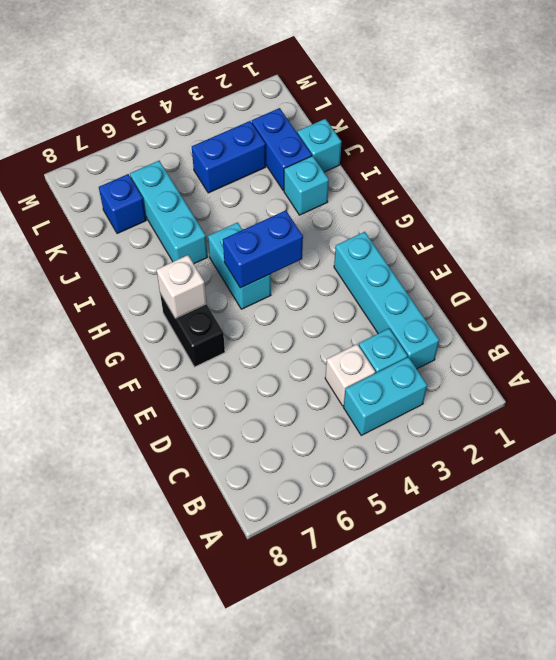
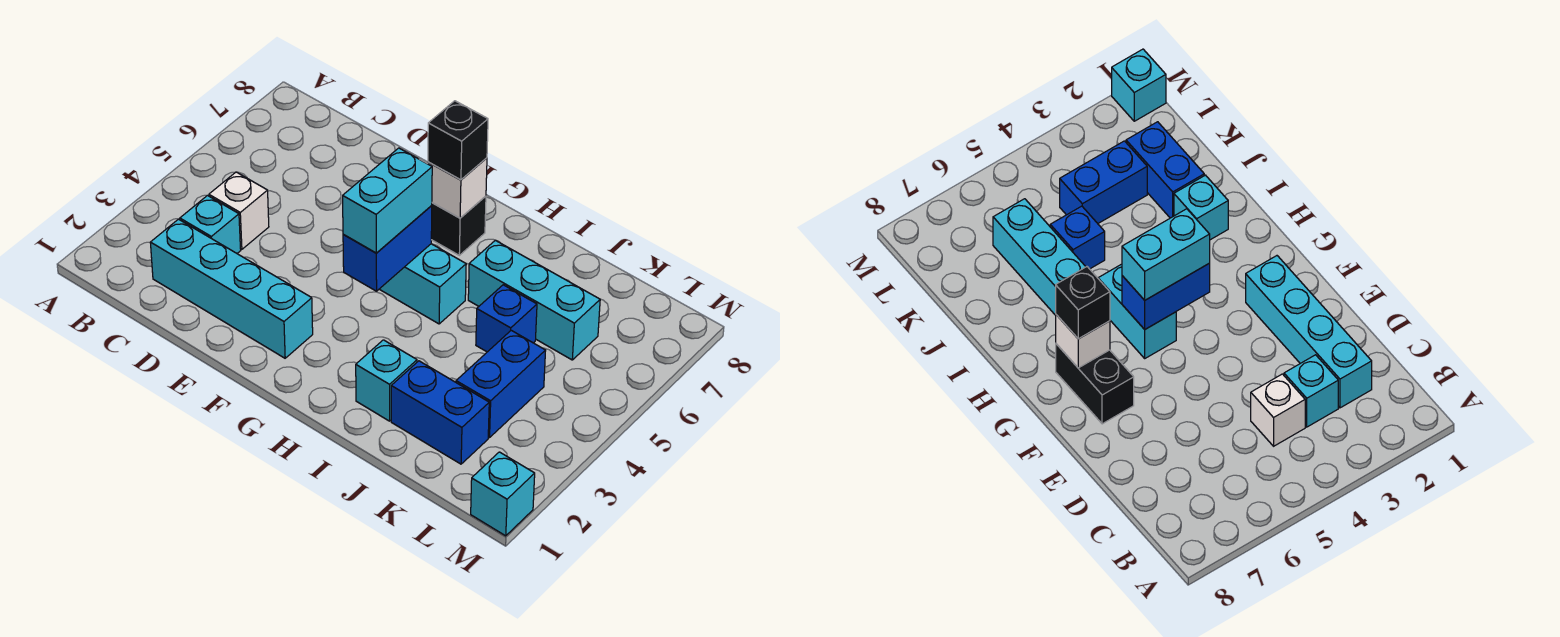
cyan brick B3:B4 level 1 -> cyan brick G4:G5 level 3
none -> black brick G7 level 3
cyan brick J1 level 1 -> cyan brick M1 level 1
blue brick K7 level 1 -> blue brick J5 level 1

